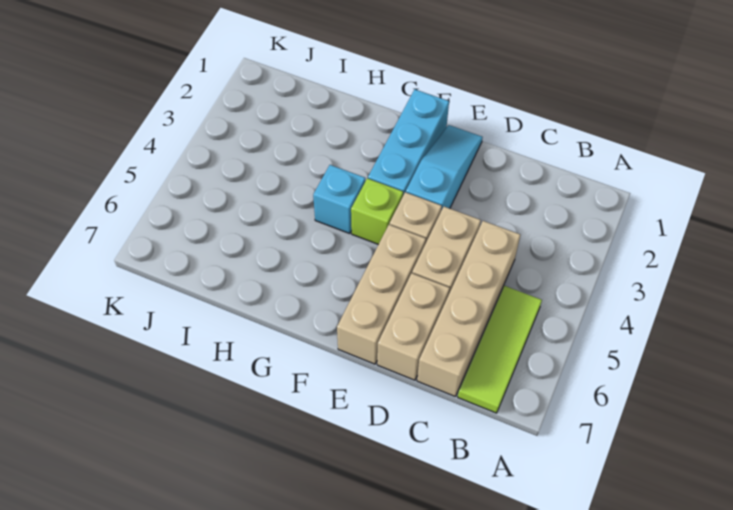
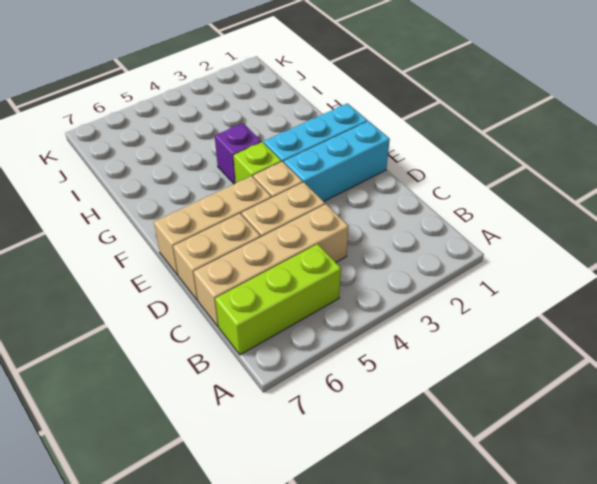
lime tile B5:B7 level 1 -> lime brick B5:B7 level 1
cyan slope E1:E3 level 1 top 3 -> cyan brick E1:E3 level 1
cyan brick G4 level 1 -> purple brick G4 level 1

